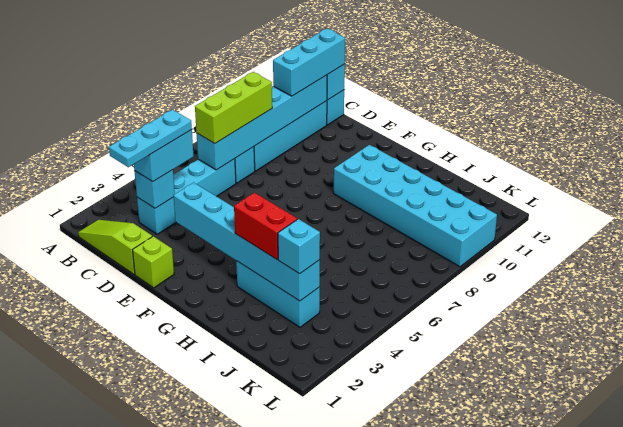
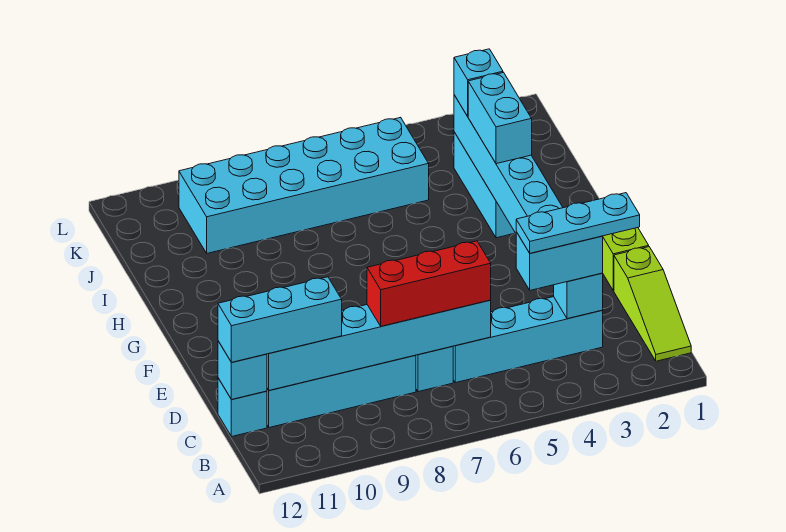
lime brick C6:C8 level 3 -> red brick C6:C8 level 3
cyan brick G9:L10 level 1 -> cyan brick J5:K10 level 1
red brick H3:I3 level 3 -> cyan brick H3:I3 level 3

